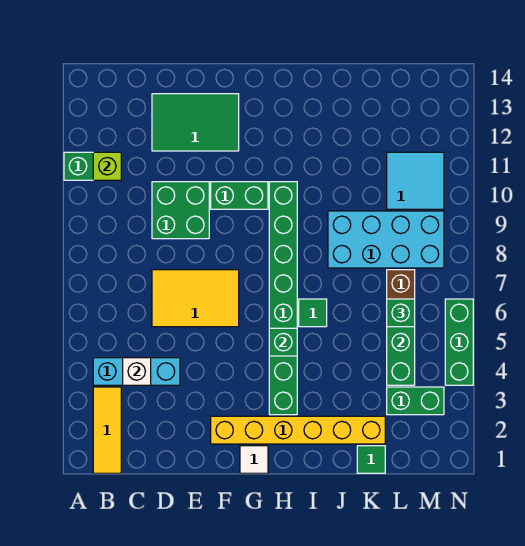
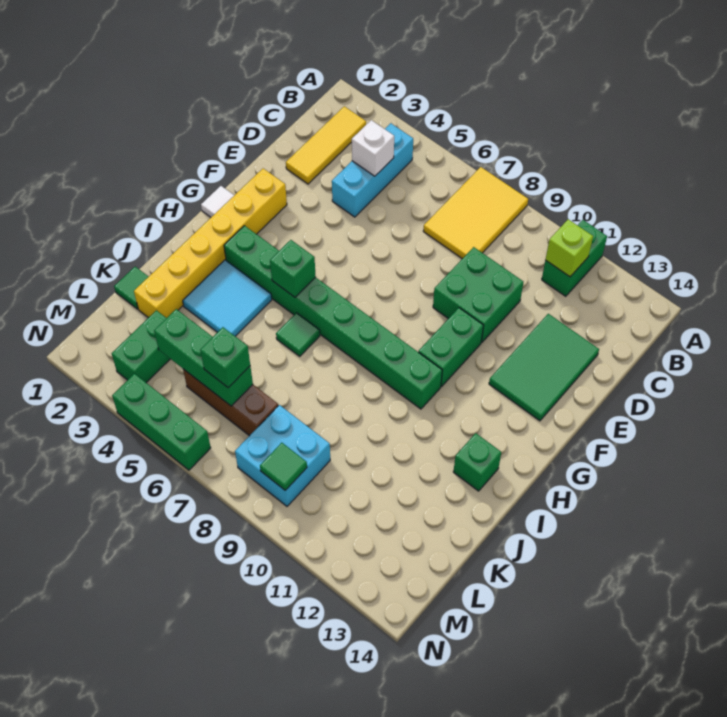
yellow tile B1:B3 level 1 -> yellow tile B2:D2 level 1
yellow tile D6:F7 level 1 -> yellow tile A7:C8 level 1
none -> green brick I13 level 1
cyan brick J8:M9 level 1 -> cyan brick L8:M9 level 1
cyan tile L10:M11 level 1 -> cyan tile I3:J4 level 1
none -> green tile M9 level 2

